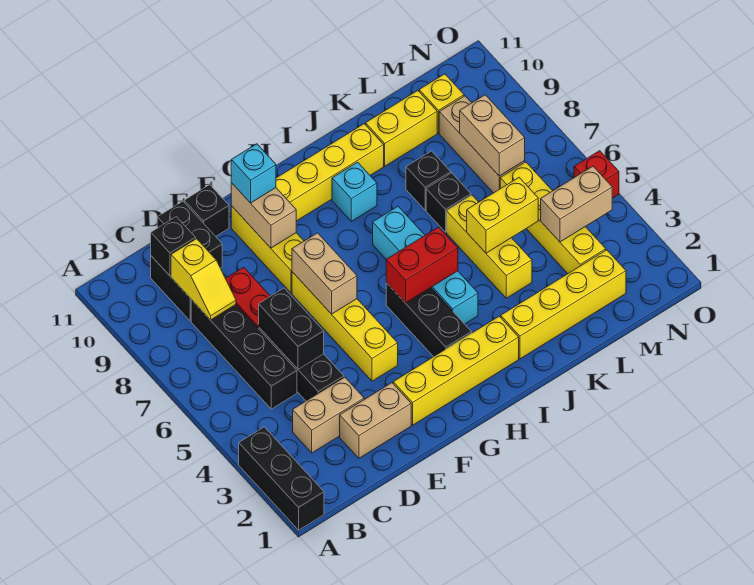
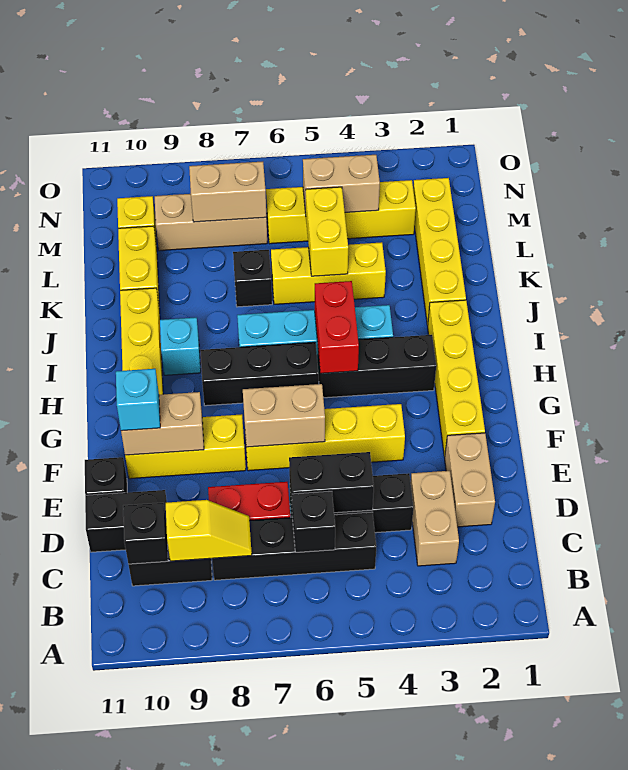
black brick A1:A3 level 1 -> black brick H6:H8 level 1
black brick K8 level 1 -> black brick C6 level 2
tan brick M4:N4 level 2 -> tan brick M4:M5 level 2
red brick O5 level 1 -> none

